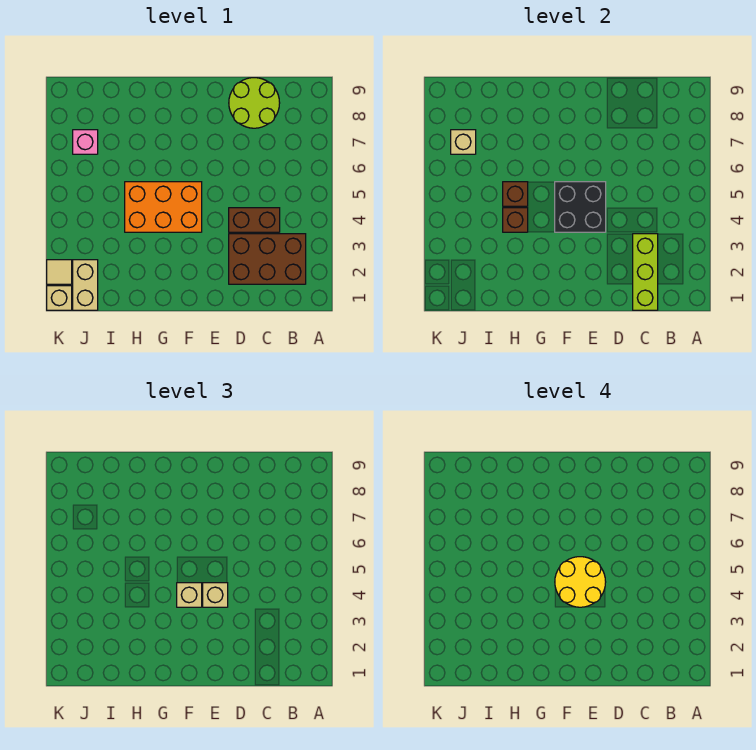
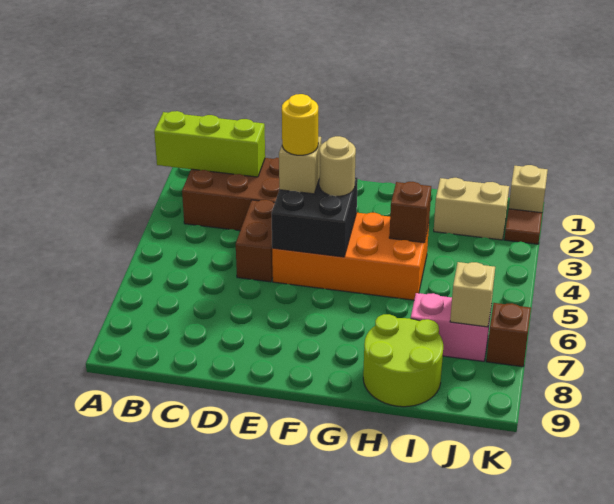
lime brick C1:C3 level 2 -> lime brick A2:C2 level 2
brown brick C4:D4 level 1 -> brown brick D4:D5 level 1
lime round brick C8:D9 level 1 -> lime round brick H8:I9 level 1
yellow round brick E4:F5 level 4 -> yellow round brick E4 level 4
orange brick F4:H5 level 1 -> orange brick E4:H5 level 1
tan brick F4 level 3 -> tan round brick F4 level 3
brown brick H5 level 2 -> brown brick K7 level 1
tan brick J1:J2 level 1 -> tan brick I2:J2 level 1
pink brick J7 level 1 -> pink brick I7:J7 level 1
tan tile K2 level 1 -> brown tile K2 level 1

